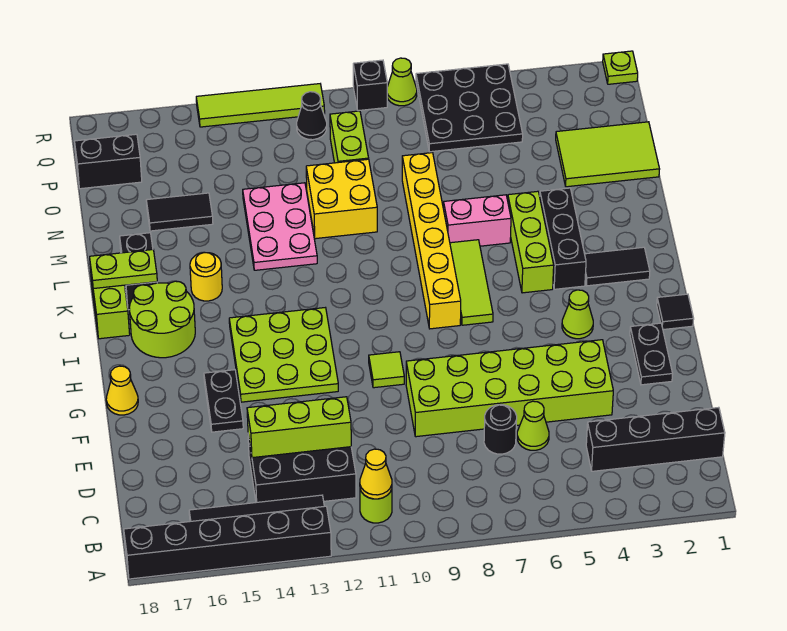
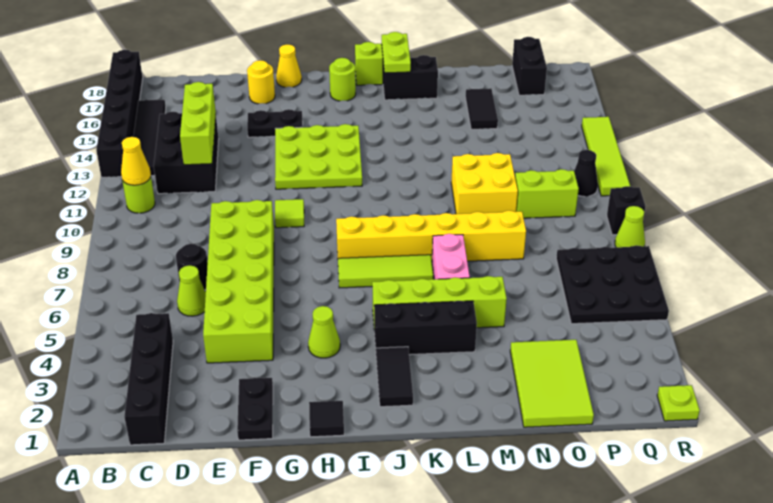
black plate F2:G2 level 1 -> black plate F1:F2 level 1
lime round brick I16:J17 level 1 -> lime round brick I17 level 1
lime brick J5:L5 level 1 -> lime brick J5:M5 level 1
yellow round brick K15 level 1 -> yellow round brick F17 level 1
pink plate L12:N13 level 1 -> none

